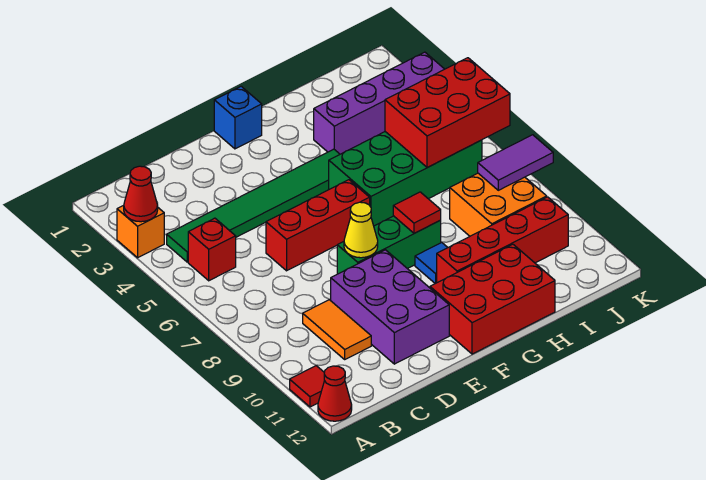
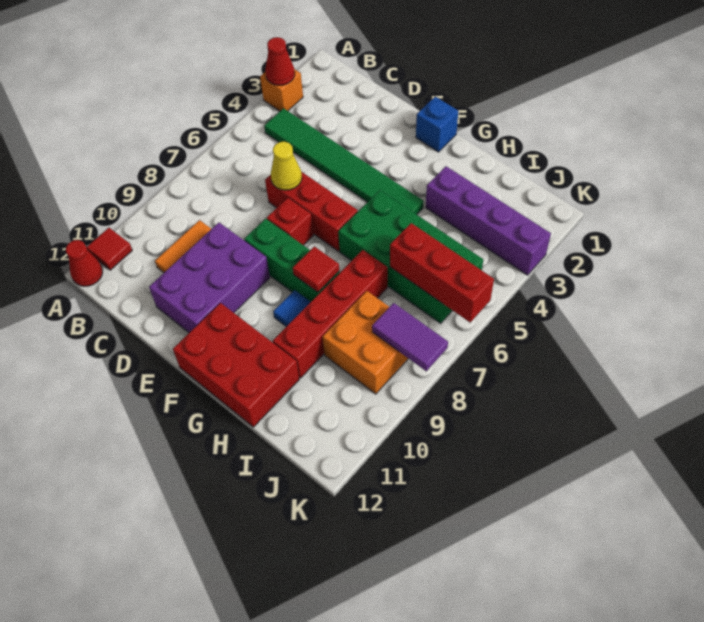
red brick B5 level 1 -> red brick E7 level 1
yellow cone E8 level 2 -> yellow cone D6 level 2
red brick G10:J10 level 1 -> red brick H7:H10 level 1
red brick I5:K6 level 2 -> red brick I6:K6 level 2

